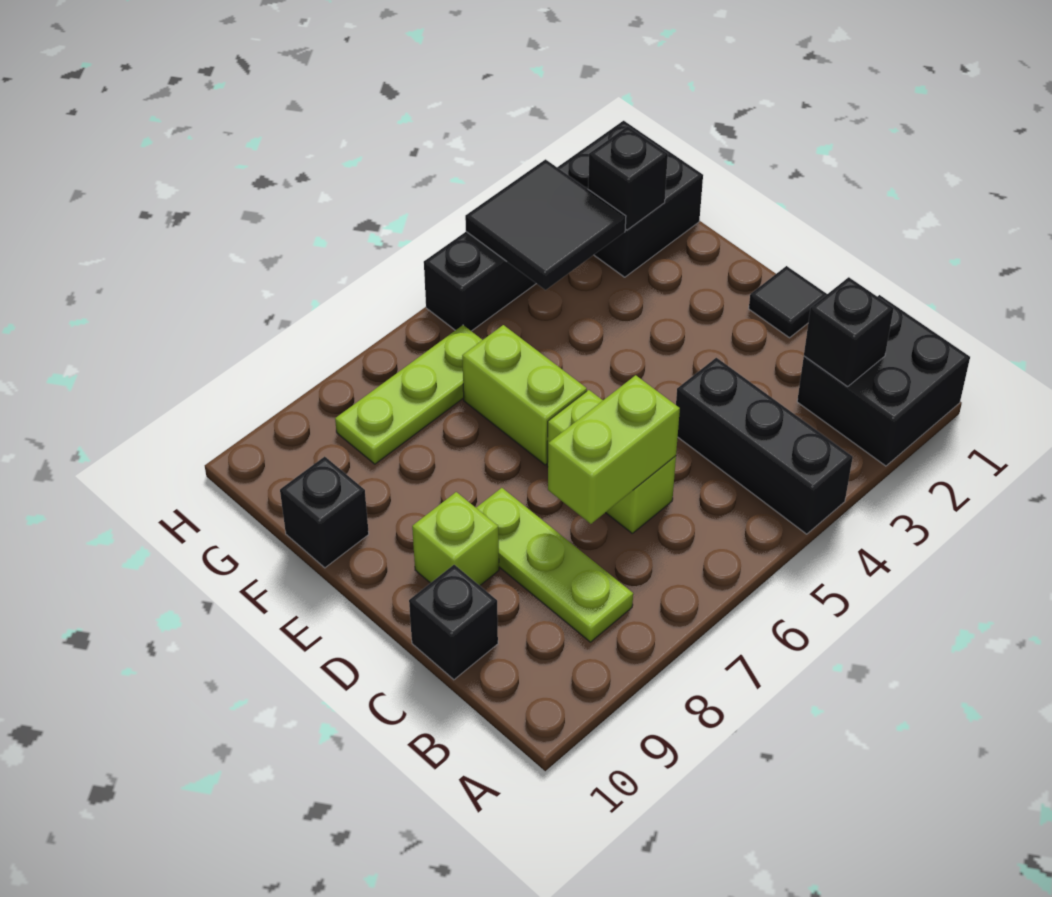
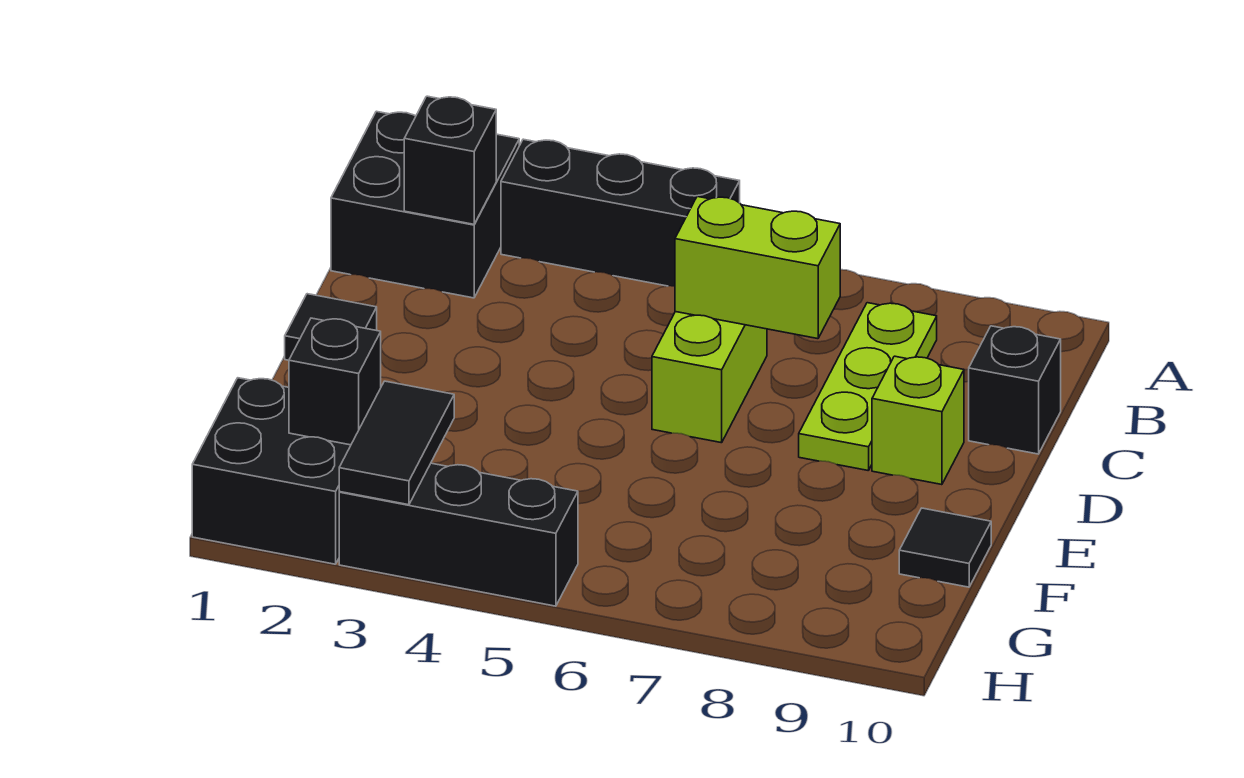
black brick A4:C4 level 1 -> black brick A3:A5 level 1
lime brick E6:F6 level 1 -> none
black brick F10 level 1 -> black tile F10 level 1
black tile G3:H4 level 2 -> black tile G3:H3 level 2
lime plate G6:G8 level 1 -> none

